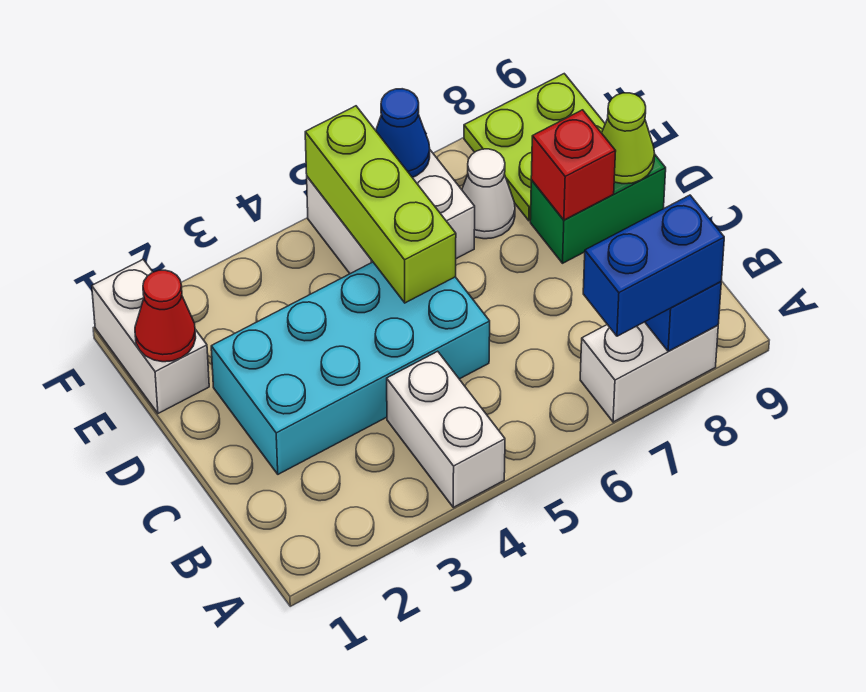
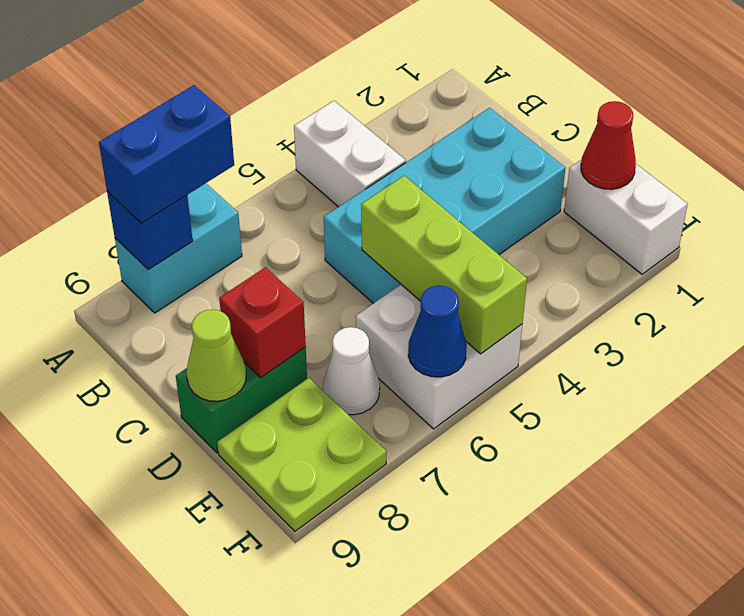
white brick A7:A8 level 1 -> cyan brick A7:A8 level 1

